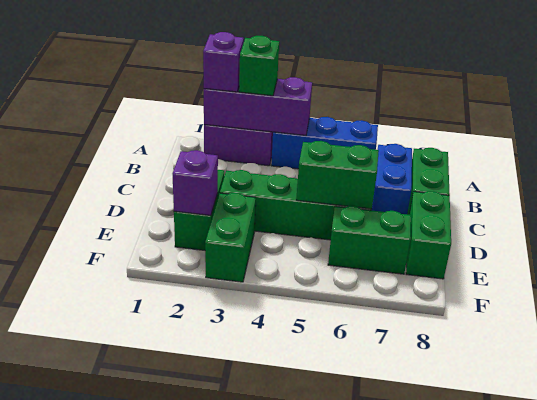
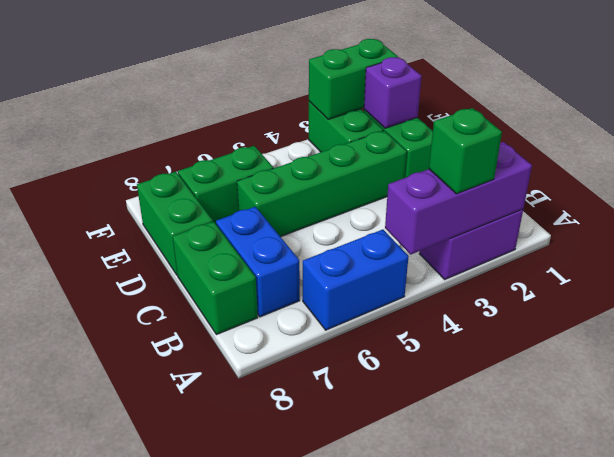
purple brick A2 level 3 -> none
blue brick A4:A6 level 1 -> blue brick A5:A6 level 1
green brick D5:D6 level 2 -> green brick F2:F3 level 2

